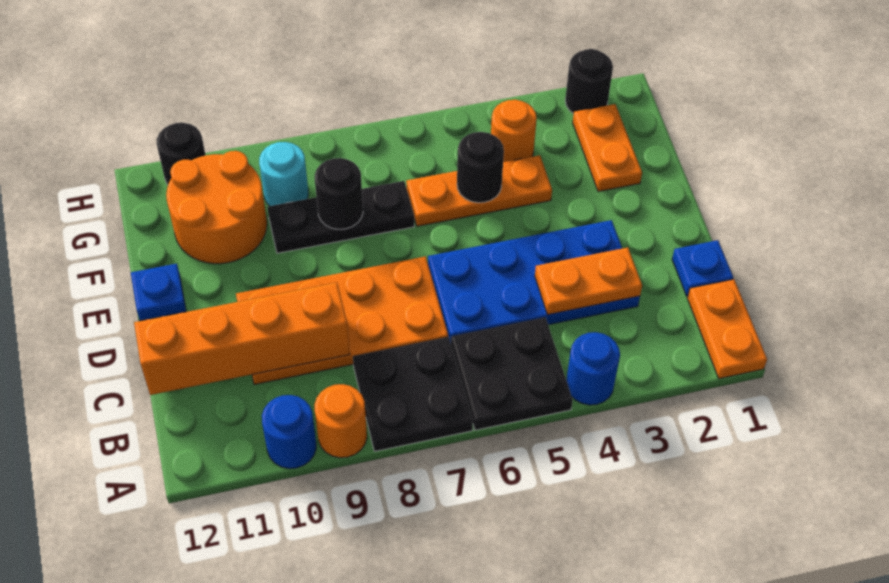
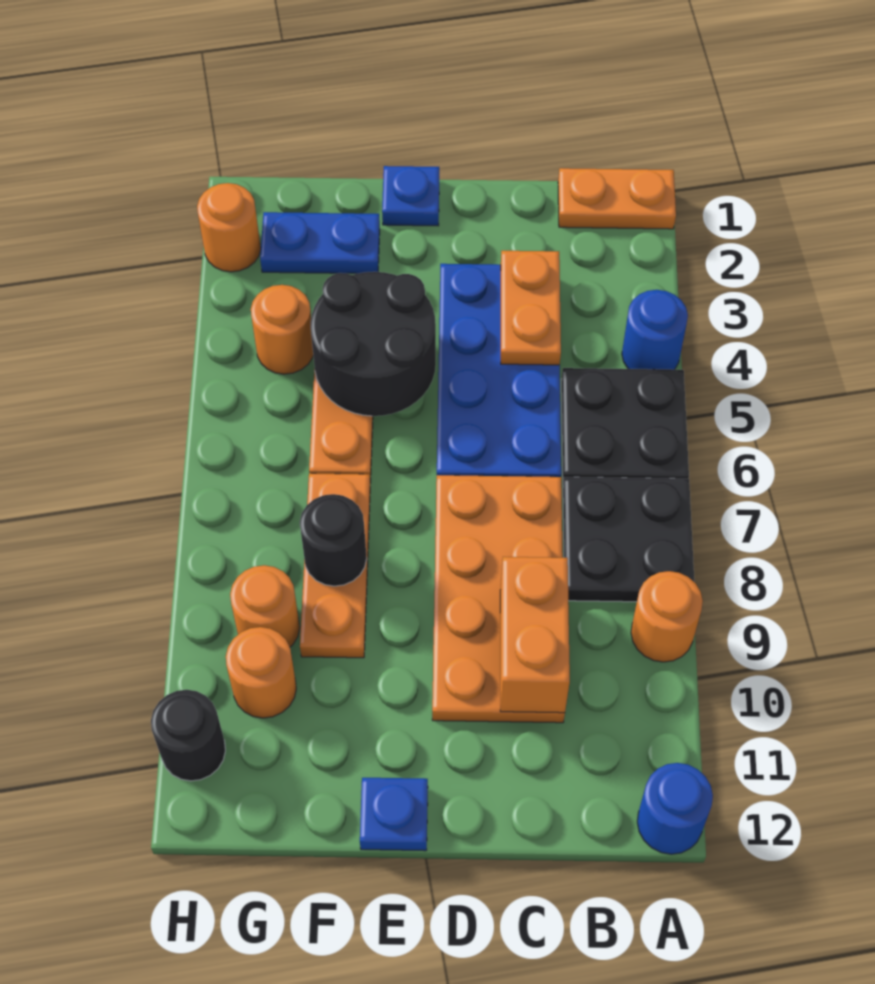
blue round brick A10 level 1 -> blue round brick A12 level 1
blue plate C1 level 1 -> blue plate E1 level 1
orange brick C9:C12 level 2 -> orange brick C9:C10 level 2
orange plate F2:G2 level 1 -> blue plate F2:G2 level 1
black round brick F5 level 2 -> black round brick E4:F5 level 2
black plate F7:F9 level 1 -> orange plate F7:F9 level 1
orange round brick F10:G11 level 1 -> orange round brick G10 level 1
cyan round brick G9 level 1 -> orange round brick G9 level 1
black round brick H2 level 1 -> orange round brick H2 level 1

